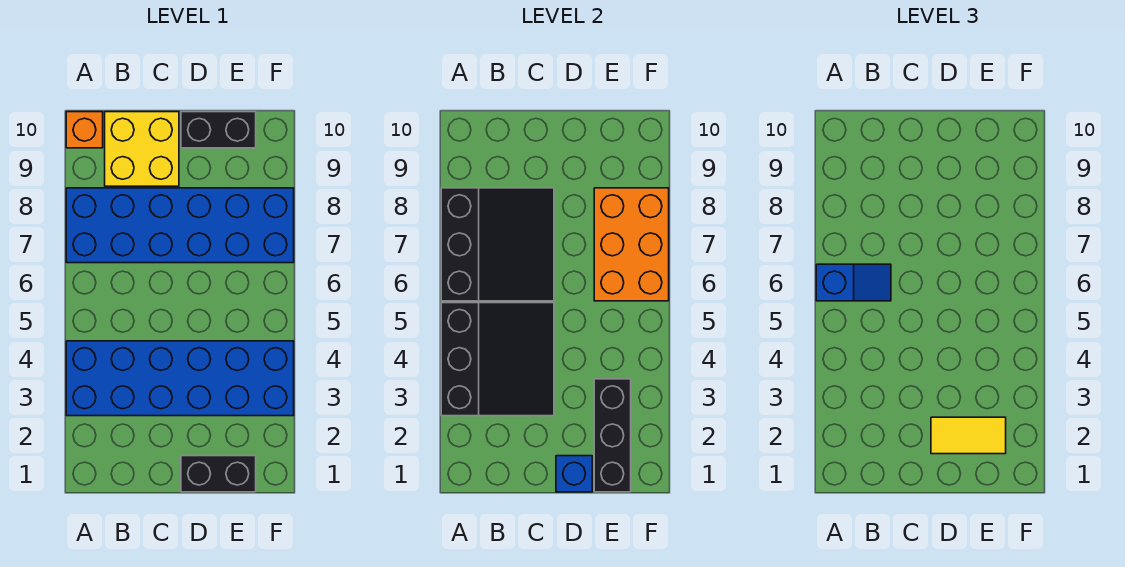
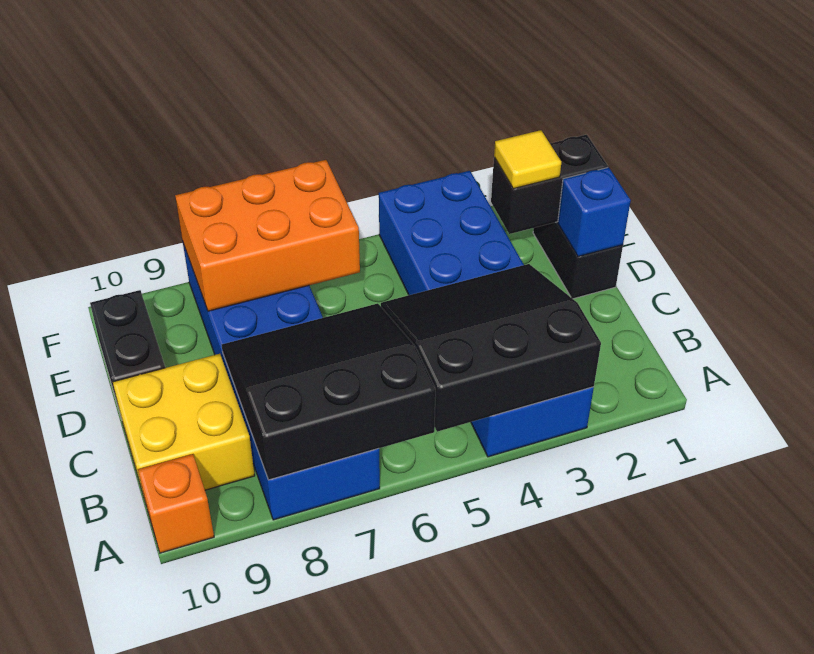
blue slope A6:B6 level 3 top A -> none
yellow tile D2:E2 level 3 -> yellow tile E2 level 3
black brick E1:E3 level 2 -> black brick E1:E2 level 2

